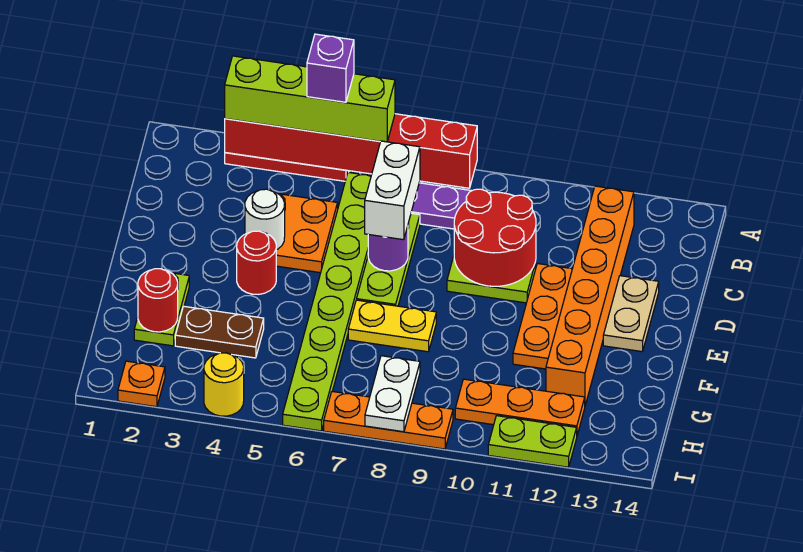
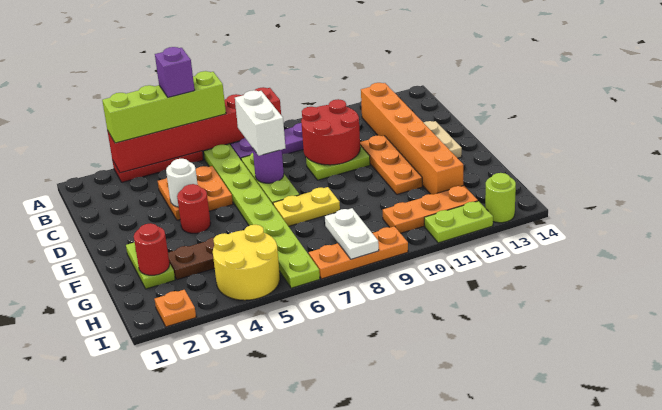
yellow round brick I4 level 1 -> yellow round brick H4:I5 level 1
none -> lime round brick I13 level 1

